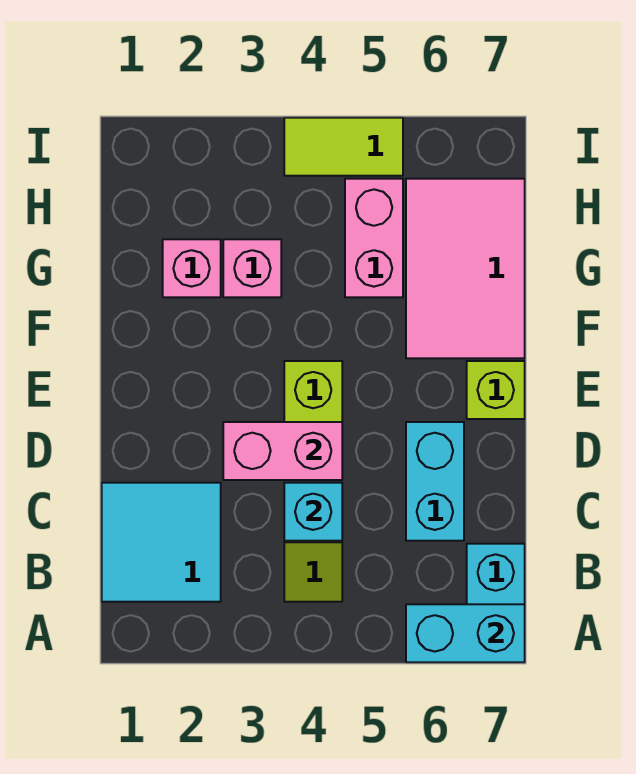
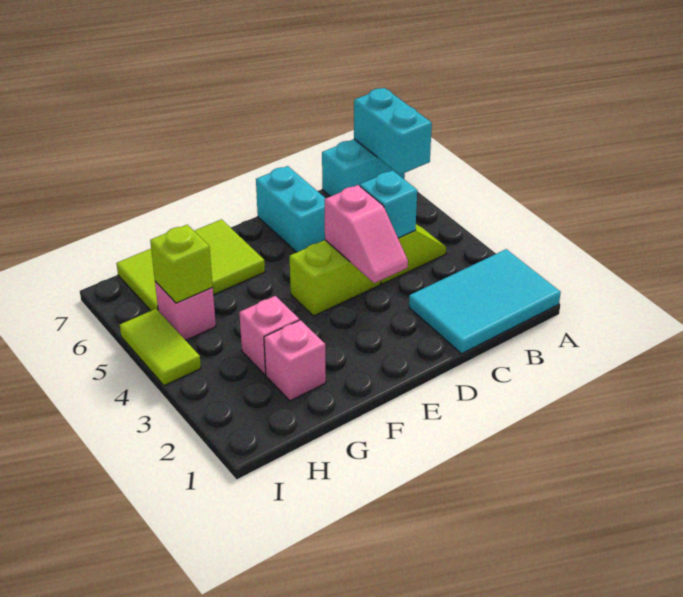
cyan tile B1:C2 level 1 -> cyan tile A1:C2 level 1
cyan brick C6:D6 level 1 -> cyan brick D6:D7 level 1
pink brick D3:D4 level 2 -> pink slope D3:D4 level 2 top 4
lime brick E7 level 1 -> lime brick H5 level 2
pink tile F6:H7 level 1 -> lime tile F6:H7 level 1
pink brick G5:H5 level 1 -> pink brick H5 level 1

